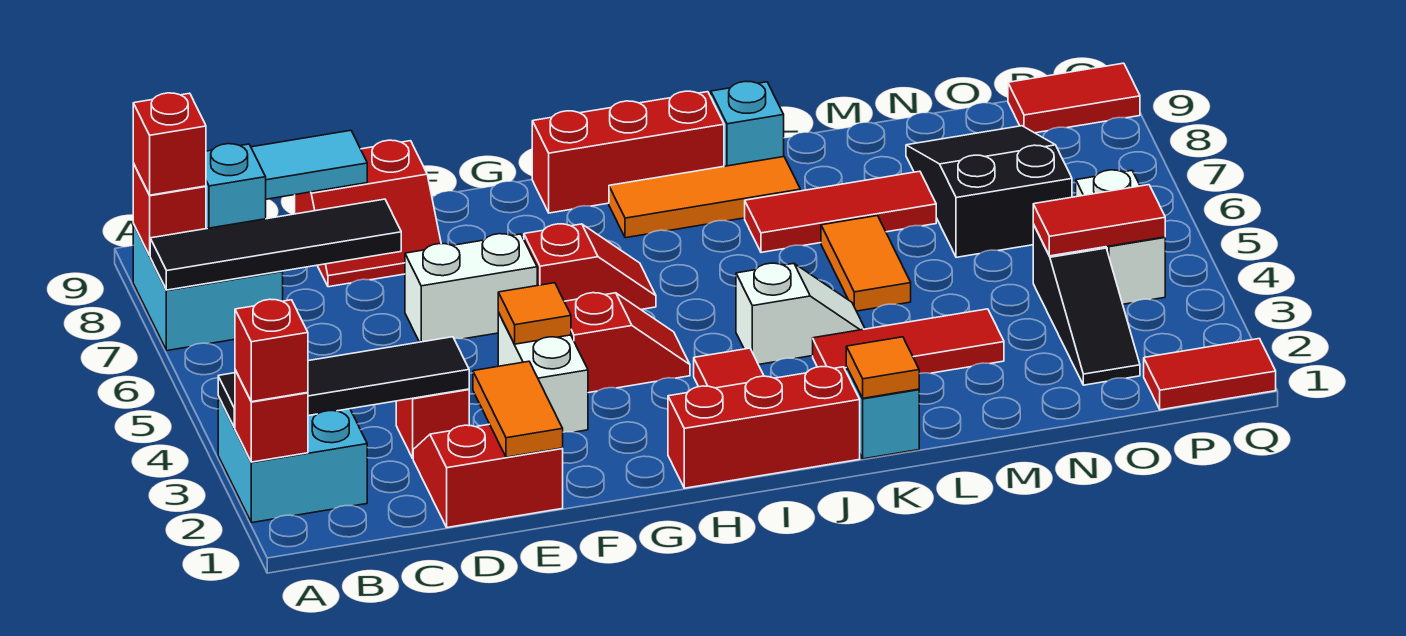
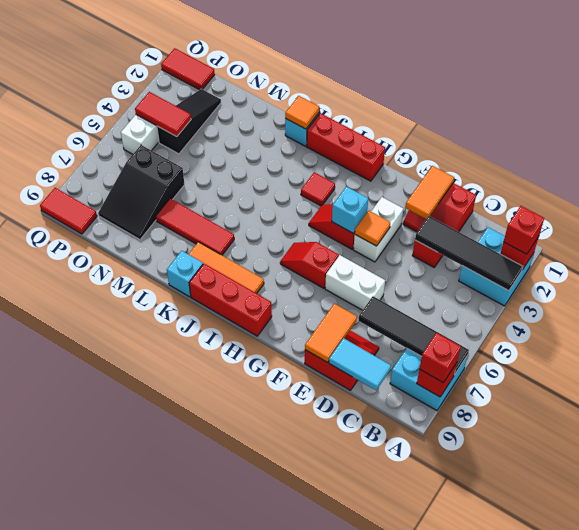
cyan brick B8 level 2 -> cyan brick G4 level 2
white slope J4:K4 level 1 top J -> none
red tile K3:M3 level 1 -> none
orange tile L5:L6 level 1 -> orange tile E8:E9 level 2

